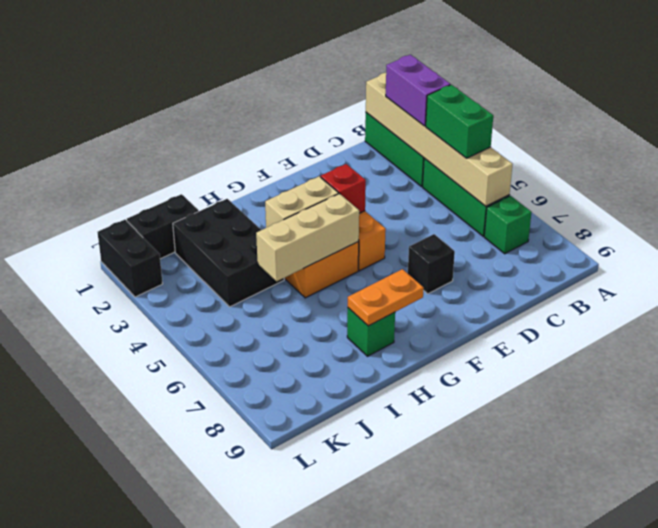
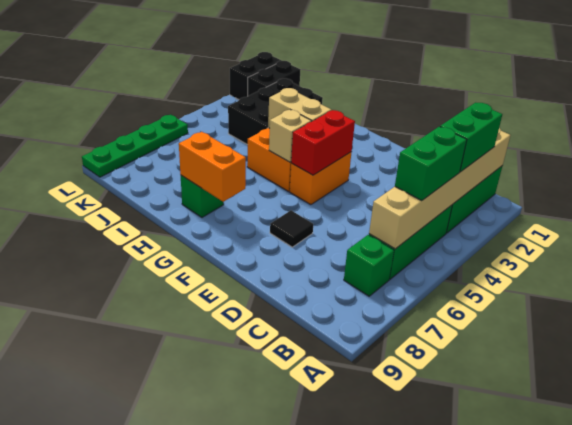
purple brick B2:B3 level 3 -> green brick B2:B3 level 3
black brick E7 level 1 -> black tile E7 level 1
red brick F4 level 2 -> red brick F4:F5 level 2
tan brick G5:I5 level 2 -> tan brick G5 level 2
orange plate G8:H8 level 2 -> orange brick G8:H8 level 2
black brick J1:K1 level 1 -> black brick K1:K2 level 1
none -> green plate L6:L9 level 1

